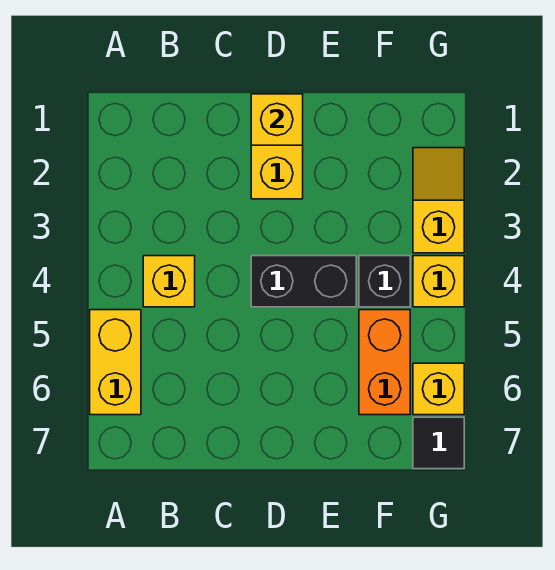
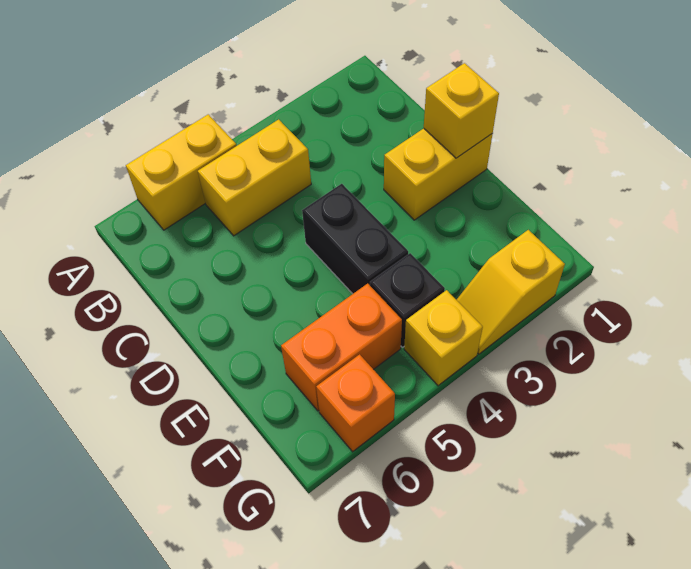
yellow brick B4 level 1 -> yellow brick B4:B5 level 1
yellow slope G2:G3 level 1 top 3 -> yellow slope G2:G3 level 1 top 2
yellow brick G6 level 1 -> orange brick G6 level 1
black tile G7 level 1 -> none

